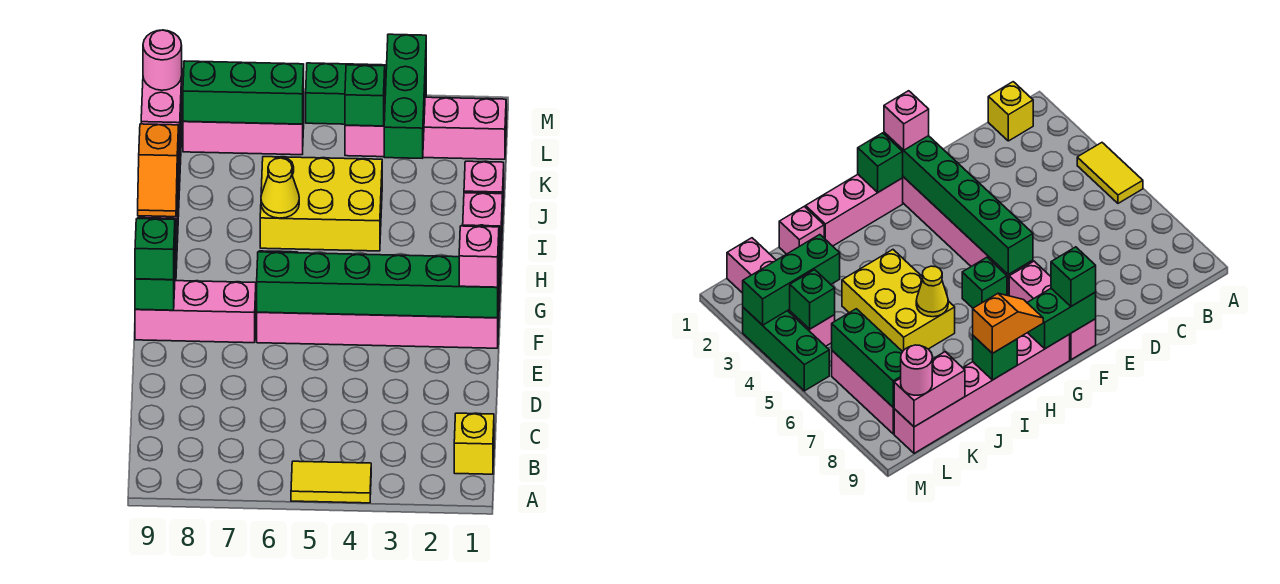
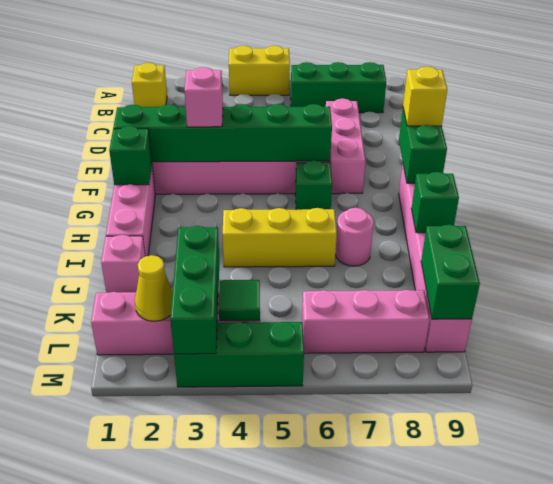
yellow tile A4:A5 level 1 -> yellow brick A4:A5 level 1
pink brick F1 level 3 -> pink brick F3 level 3
pink brick F7:F9 level 1 -> pink brick D7:F7 level 1
green brick F9 level 3 -> yellow brick F9 level 3
orange slope H9:I9 level 3 top I -> none
yellow brick I4:J6 level 1 -> yellow brick I4:I6 level 1
yellow cone I6 level 2 -> yellow cone L2 level 2
pink brick K9:L9 level 2 -> green brick K9:L9 level 2
green brick L4 level 2 -> green tile L4 level 2
green brick L6:L8 level 2 -> green brick B6:B8 level 1
pink round brick L9 level 3 -> pink round brick I7 level 1

